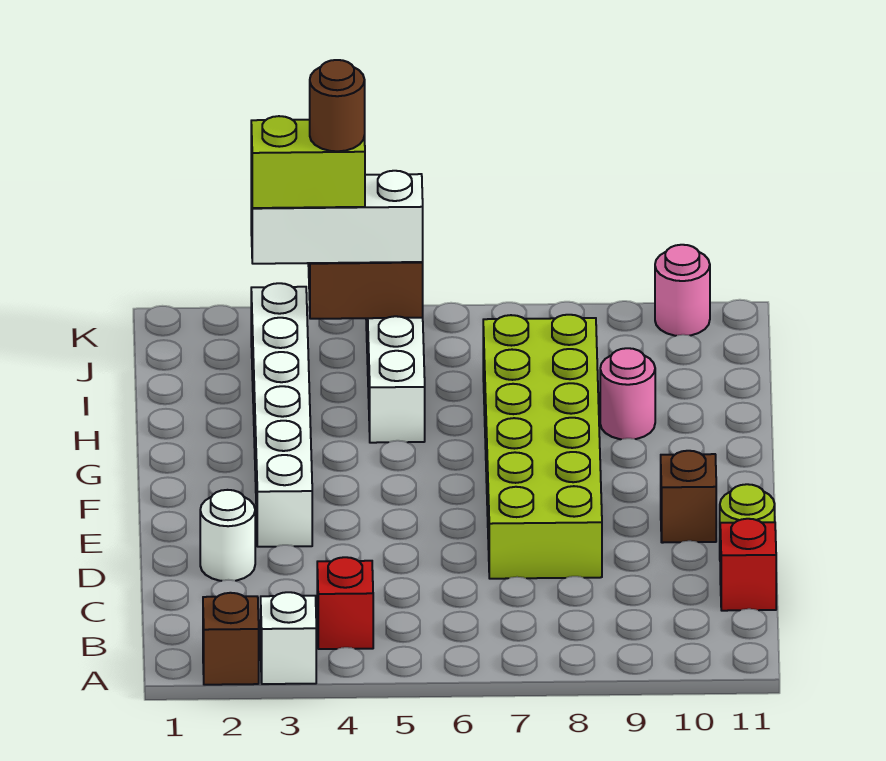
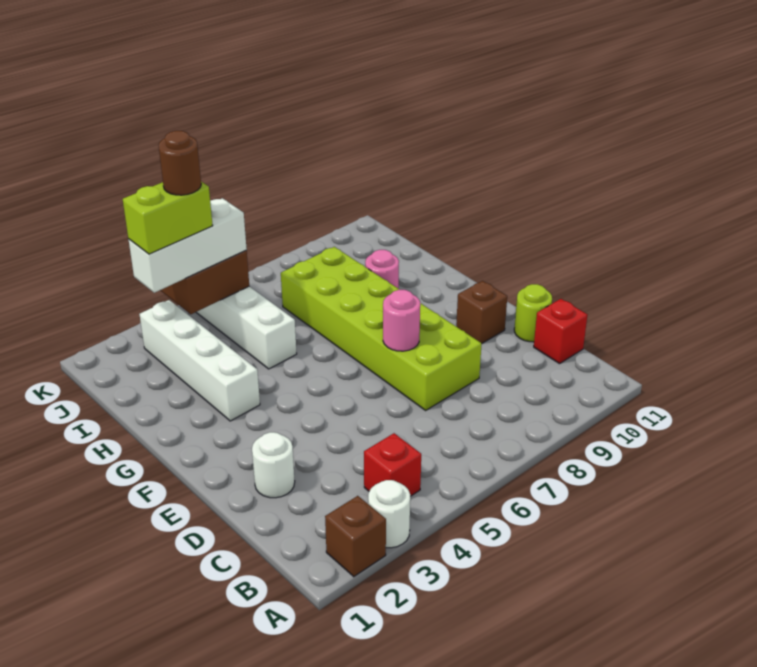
white brick A3 level 1 -> white round brick A3 level 1
white brick E3:J3 level 1 -> white brick G3:J3 level 1
pink round brick K10 level 1 -> pink round brick E7 level 2

